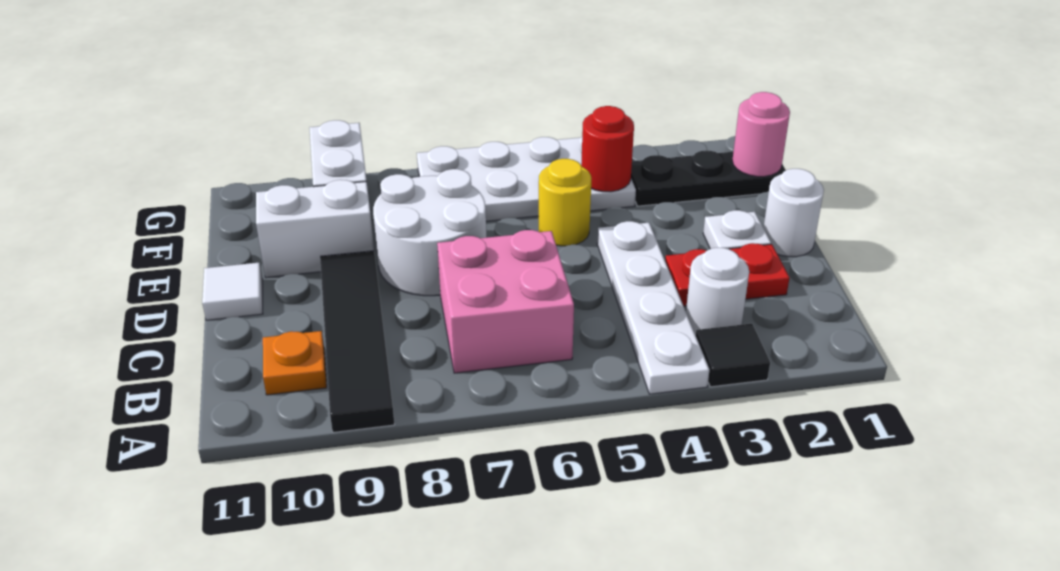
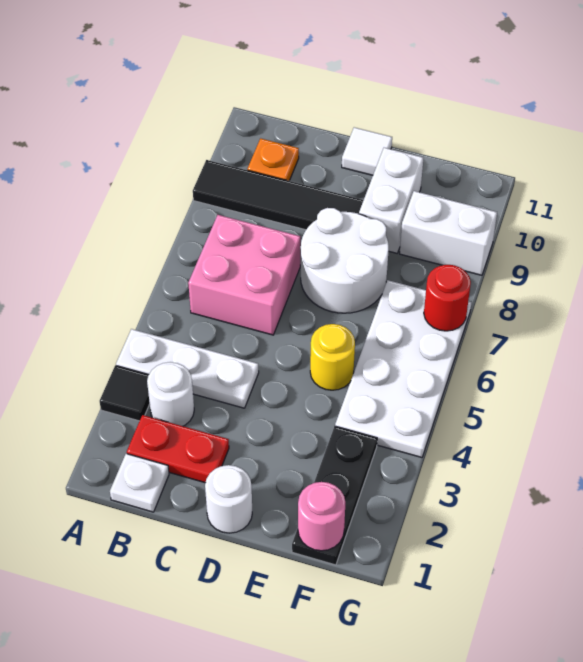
white plate A4:D4 level 1 -> white plate A4:C4 level 1
red plate C2:C3 level 1 -> red plate B2:C2 level 1
white plate D2 level 1 -> white plate B1 level 1
red round brick F4 level 2 -> red round brick G7 level 2

